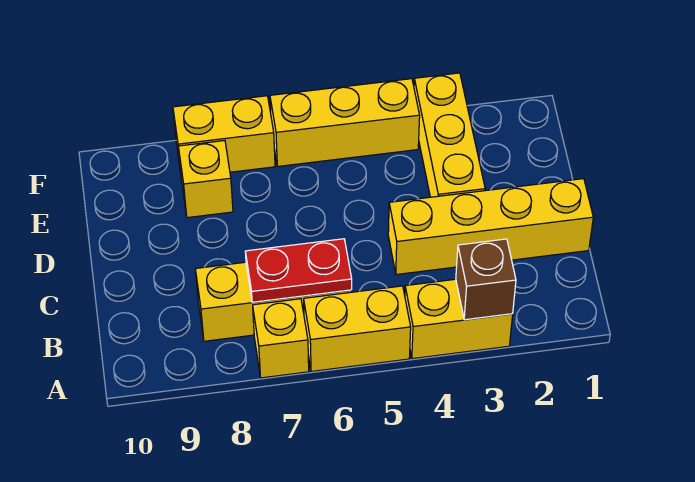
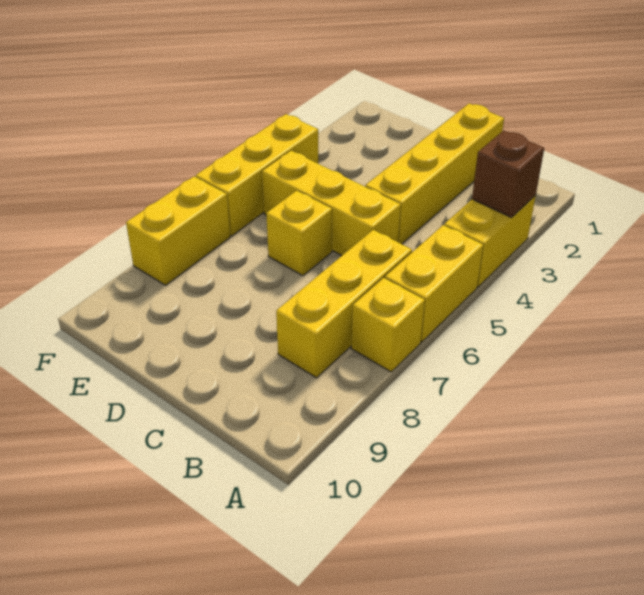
red plate B6:B7 level 2 -> none
yellow brick D3:F3 level 1 -> yellow brick C5:E5 level 1
yellow brick E8 level 1 -> yellow brick D6 level 1

